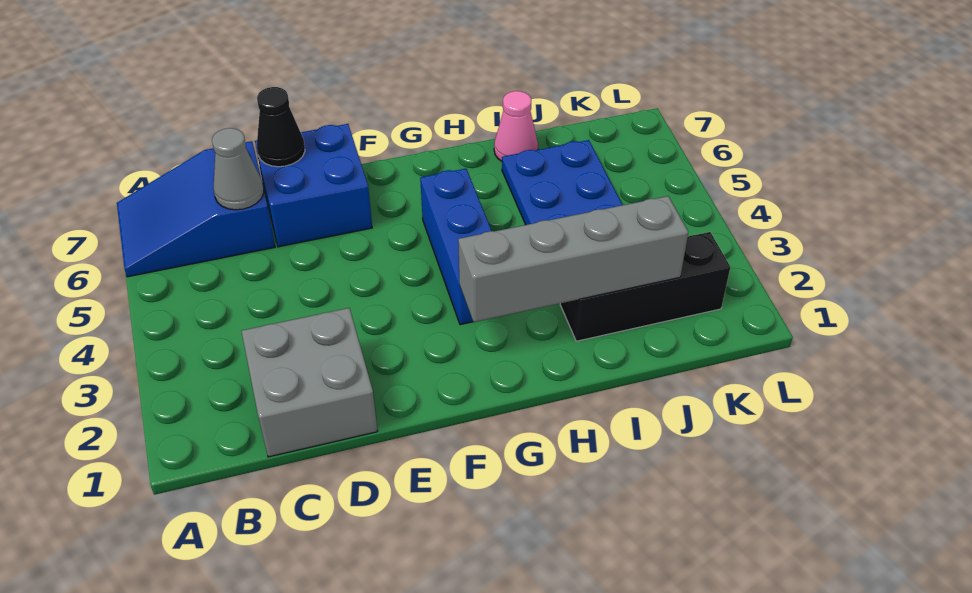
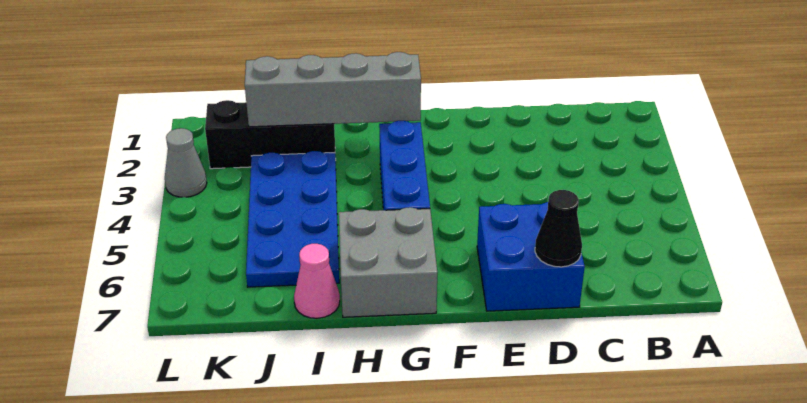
blue slope A6:C7 level 1 top C -> none
grey brick C1:D2 level 1 -> grey brick G6:H7 level 1
grey cone C6 level 2 -> grey cone L3 level 1

